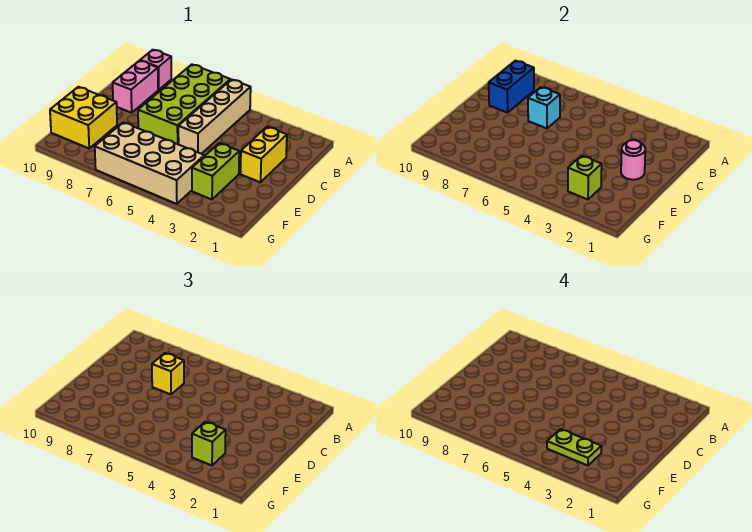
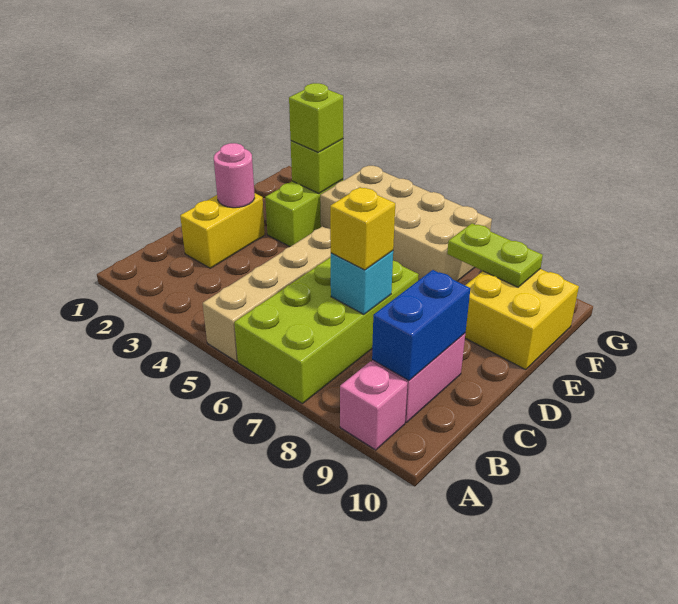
lime plate F3:F4 level 4 -> lime plate F8:F9 level 2

